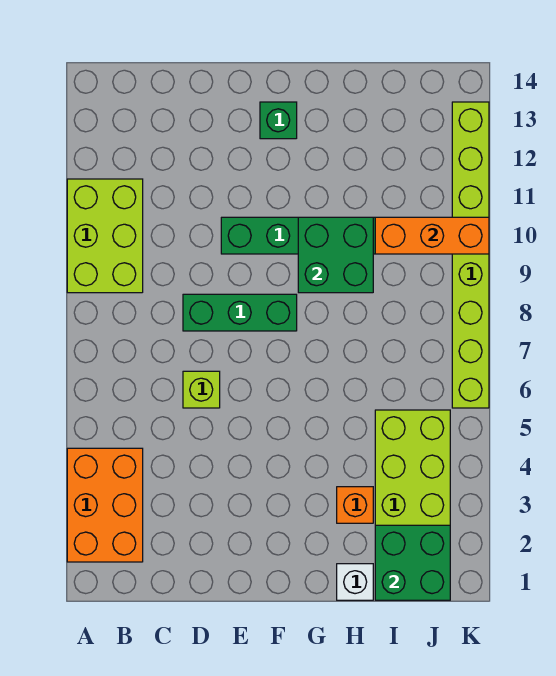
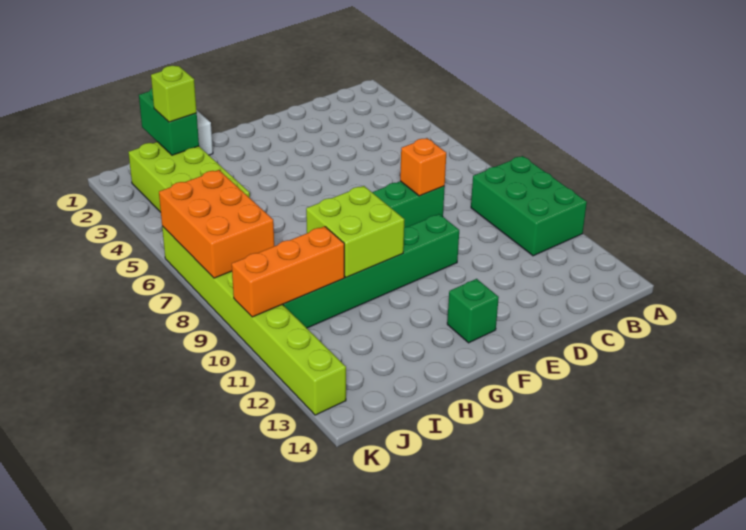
orange brick A2:B4 level 1 -> orange brick J6:K8 level 2
lime brick A9:B11 level 1 -> green brick A9:B11 level 1
lime brick D6 level 1 -> lime brick I2 level 3
green brick G9:H10 level 2 -> lime brick G9:H10 level 2
orange brick H3 level 1 -> orange brick D8 level 2
green brick I1:J2 level 2 -> green brick I1:I2 level 2

